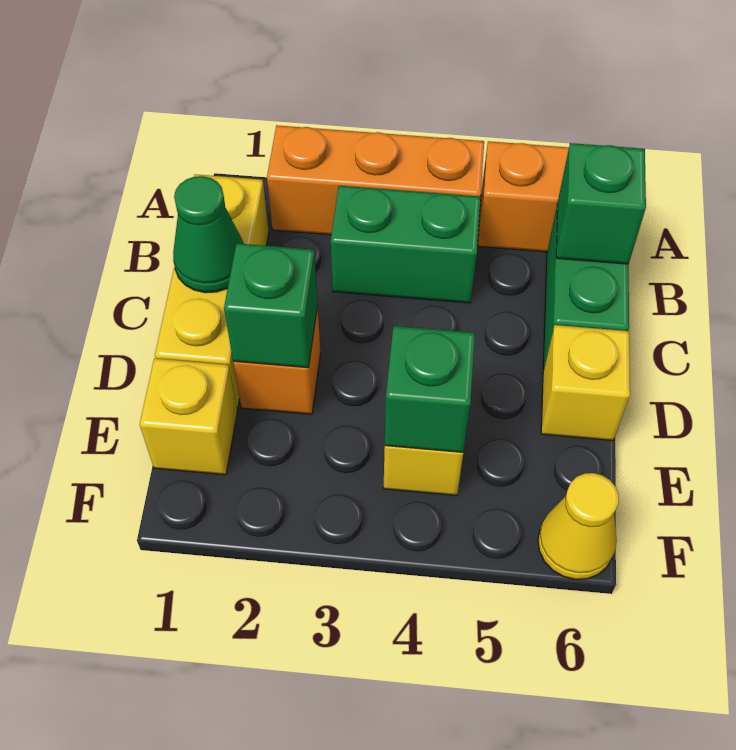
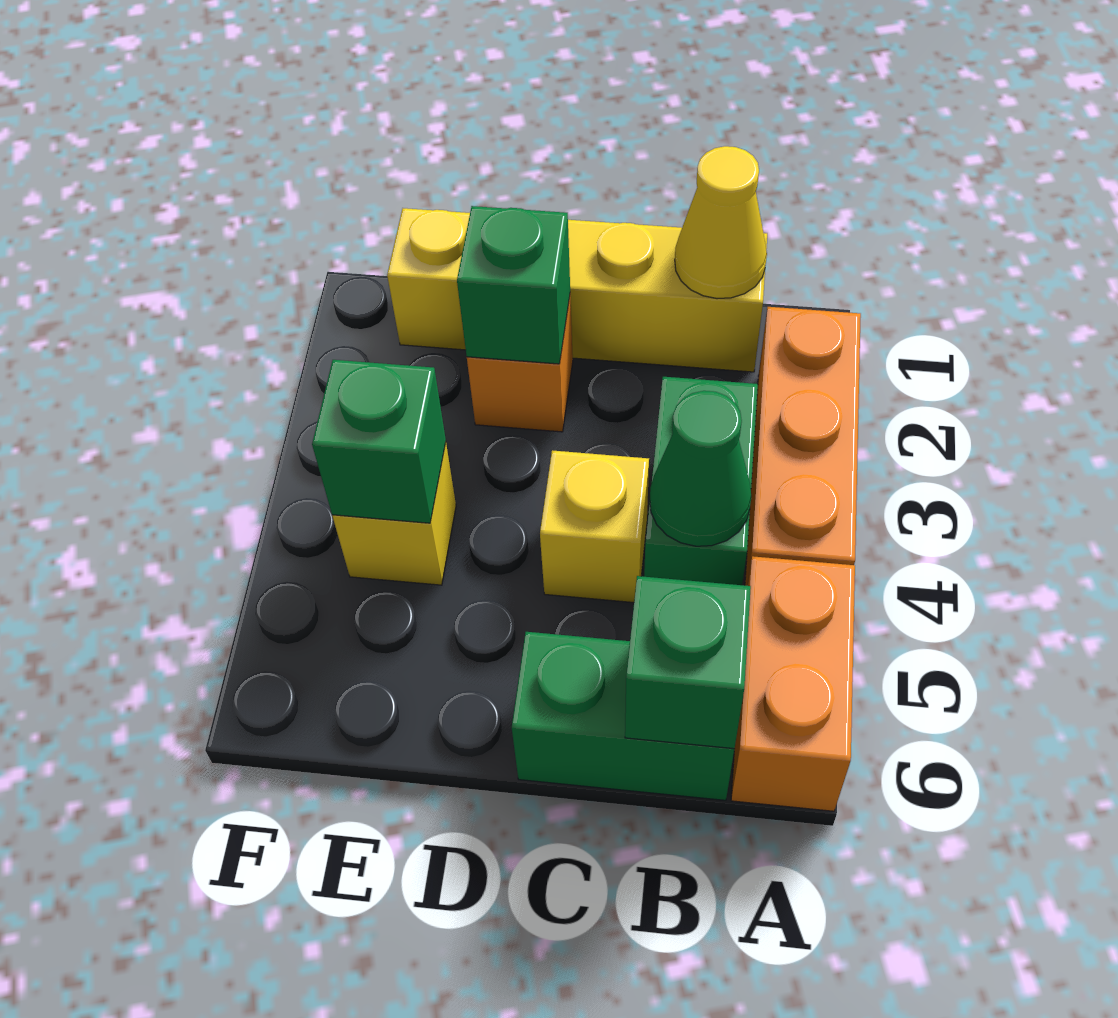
green cone C1 level 2 -> green cone B4 level 2
yellow brick D6 level 1 -> yellow brick C4 level 1
yellow cone F6 level 1 -> yellow cone B1 level 2

